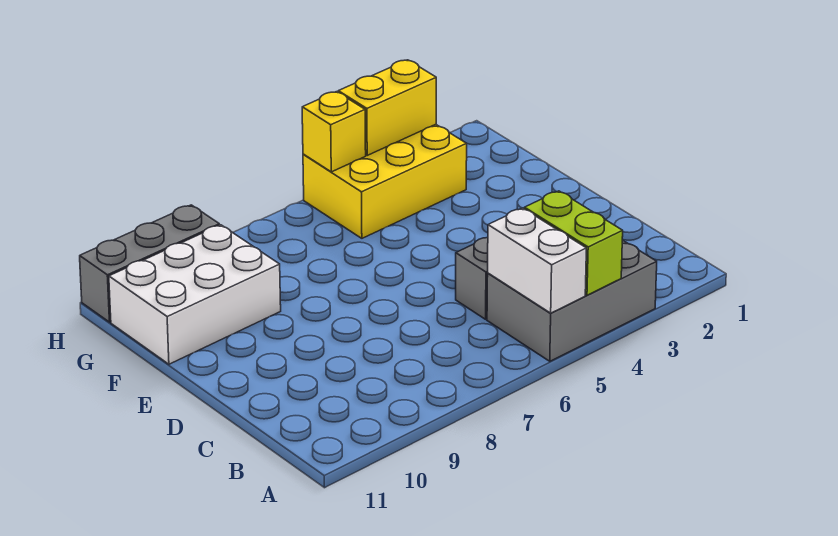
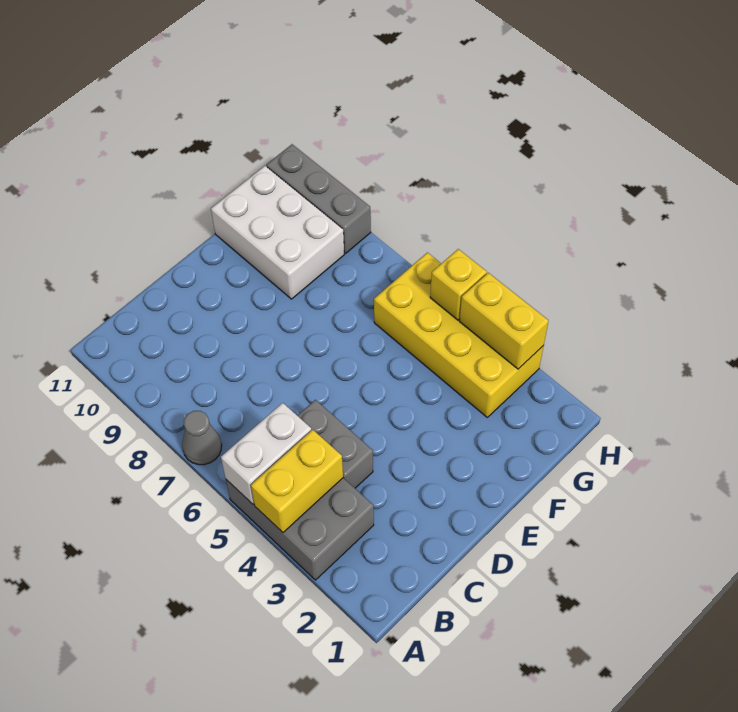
lime brick A4:B4 level 2 -> yellow brick A4:B4 level 2
none -> grey cone A7 level 1
yellow brick G3:H5 level 1 -> yellow brick G3:H6 level 1

